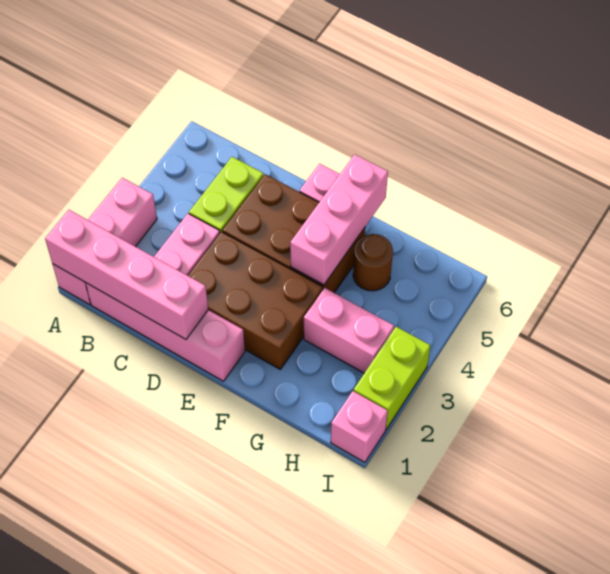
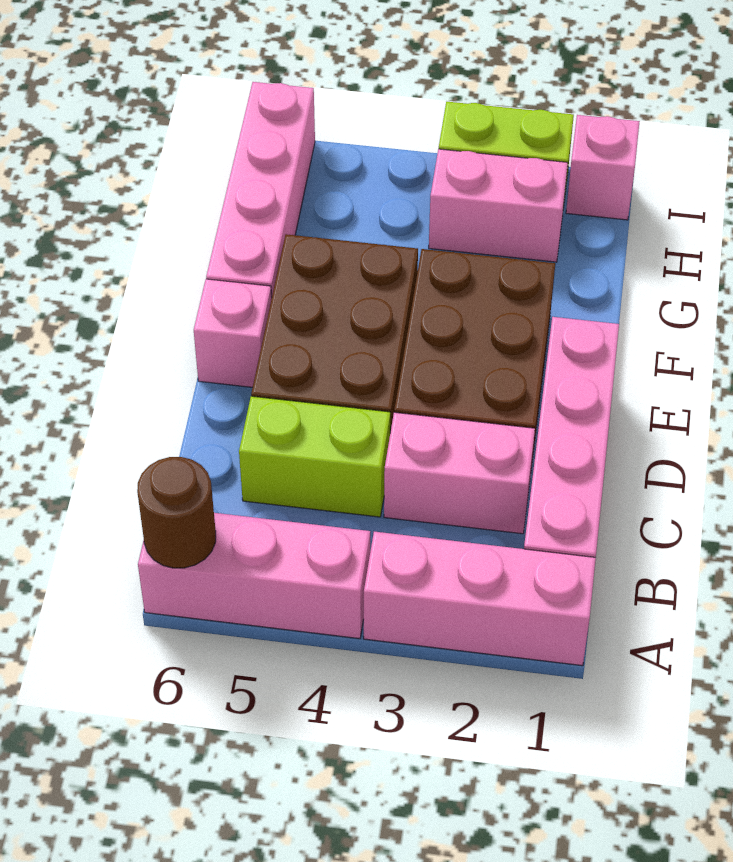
pink brick A1:D1 level 2 -> pink brick F6:I6 level 1
pink brick F4:F6 level 2 -> pink brick A4:A6 level 1
pink brick G3:H3 level 1 -> pink brick H2:H3 level 1
brown round brick G5 level 1 -> brown round brick A6 level 2

